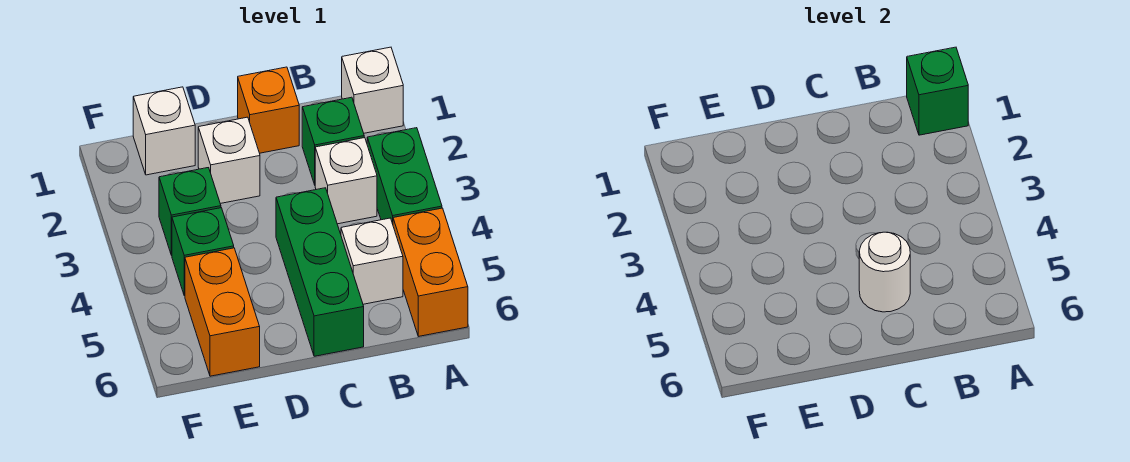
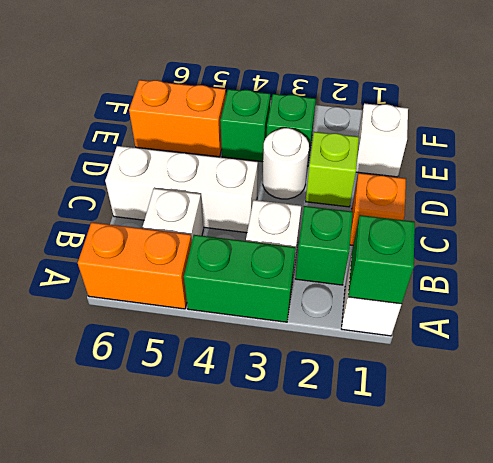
green brick C4:C6 level 1 -> white brick C4:C6 level 1
white round brick C5 level 2 -> white round brick D3 level 1
white brick D2 level 1 -> lime brick D2 level 1

